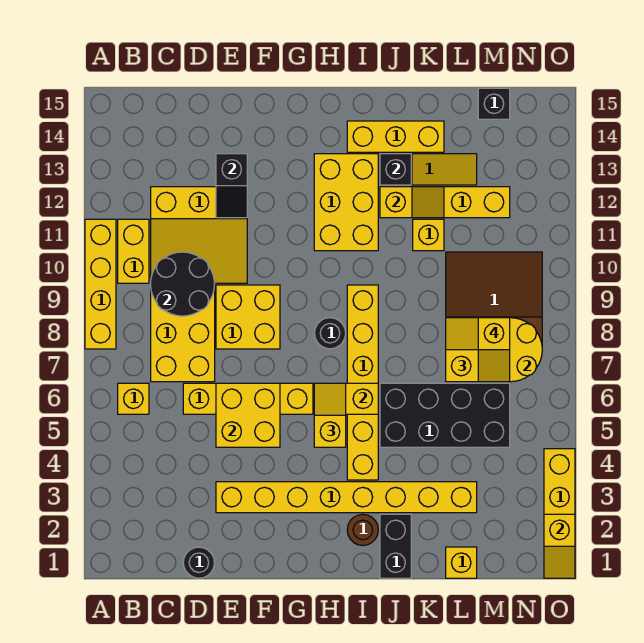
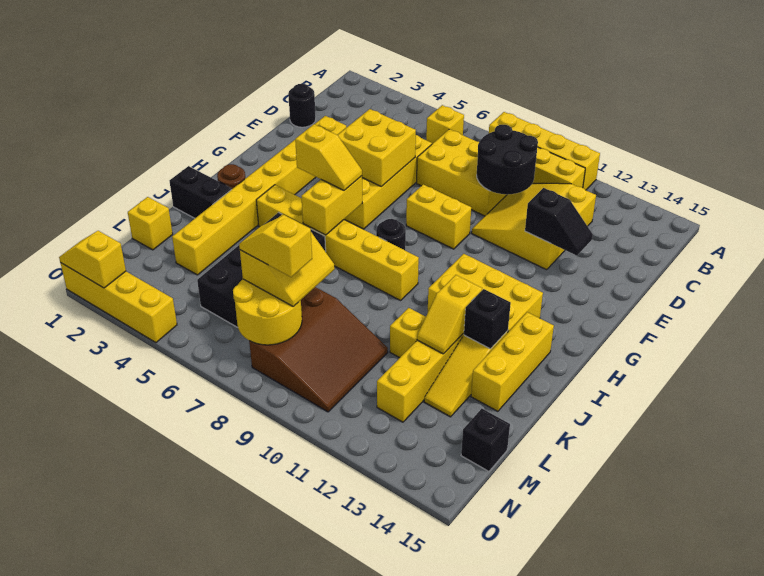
yellow brick E8:F9 level 1 -> yellow brick F8:F9 level 1
black slope E12:E13 level 2 top 13 -> black slope E12:E13 level 2 top 12

